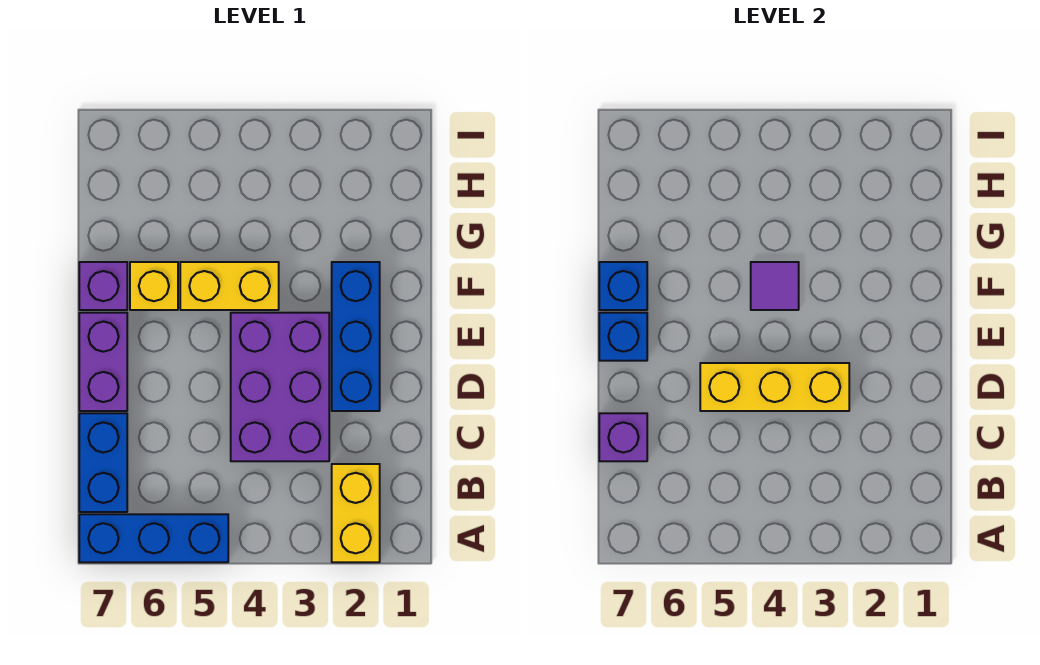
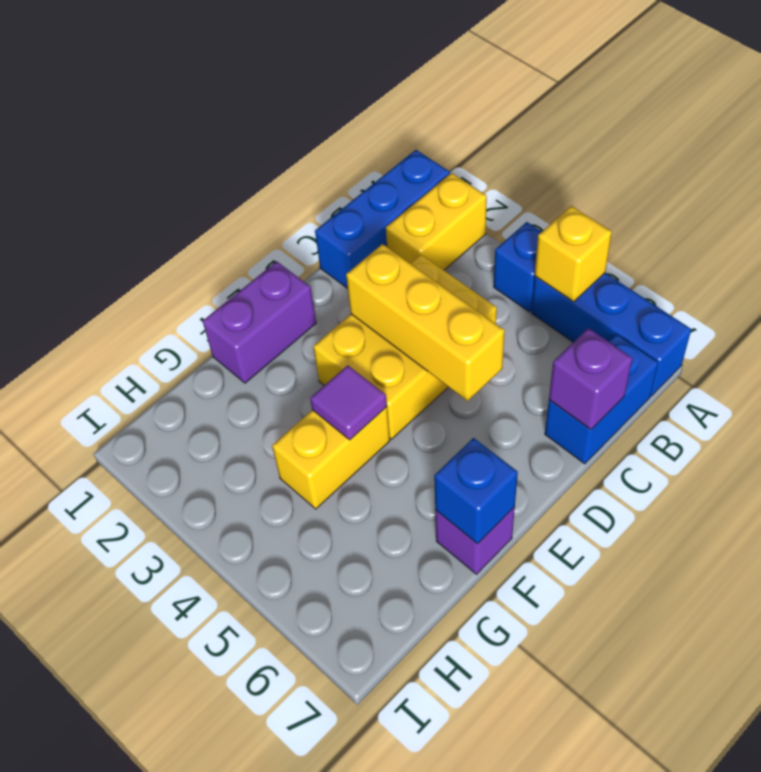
purple brick C3:E4 level 1 -> yellow brick C3:E4 level 1
blue brick D2:F2 level 1 -> blue brick A1:C1 level 1
purple brick D7:E7 level 1 -> purple brick E1:F1 level 1
blue brick E7 level 2 -> blue brick A4 level 1
yellow brick F4:F5 level 1 -> yellow brick F4:G4 level 1
yellow brick F6 level 1 -> yellow brick A5 level 2

